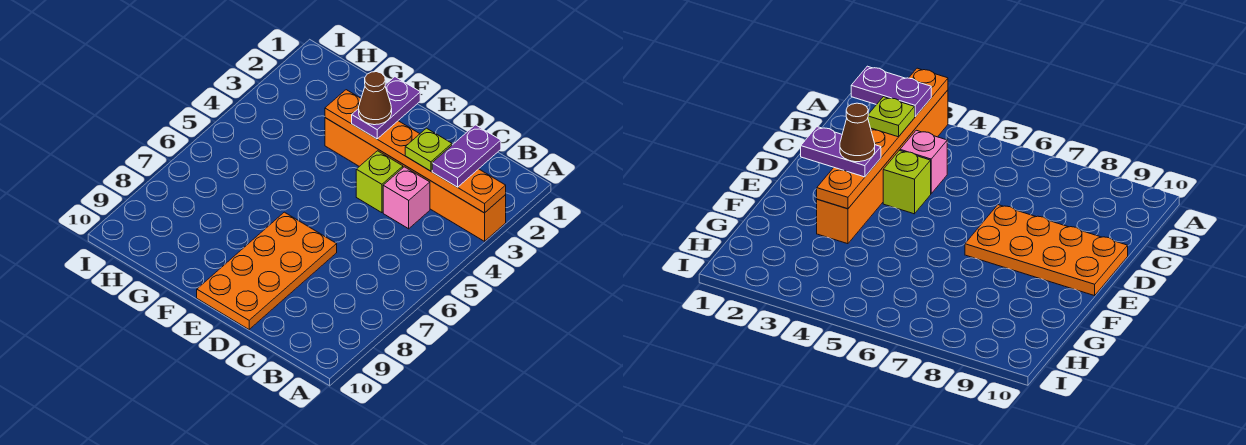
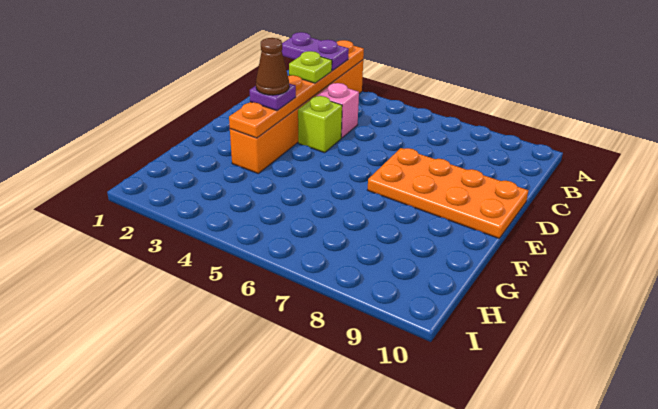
purple plate E2:E3 level 3 -> purple plate E3 level 3

